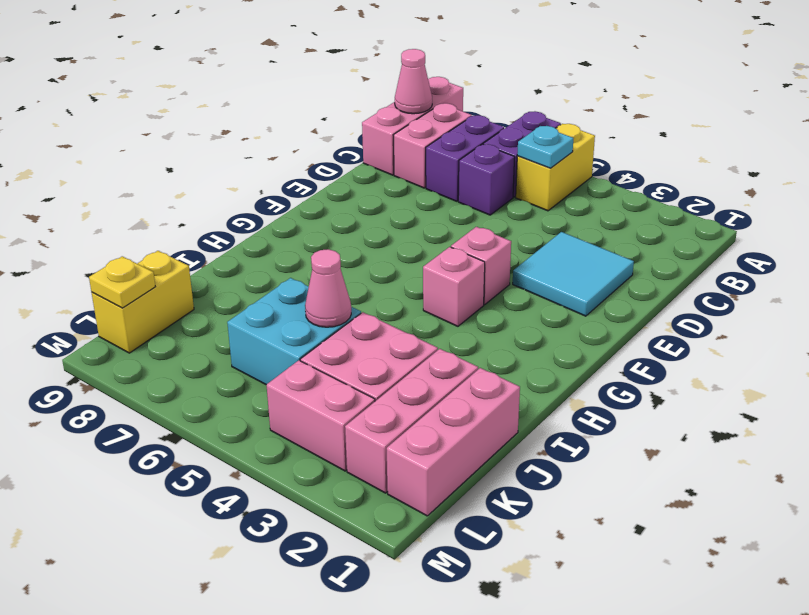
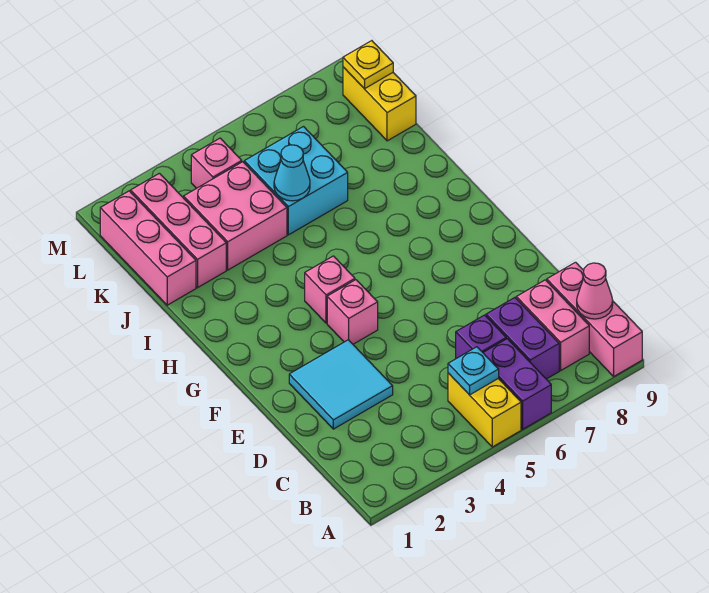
pink cone J5 level 2 -> cyan cone J5 level 2
pink brick L3:L4 level 1 -> pink brick L4 level 1

